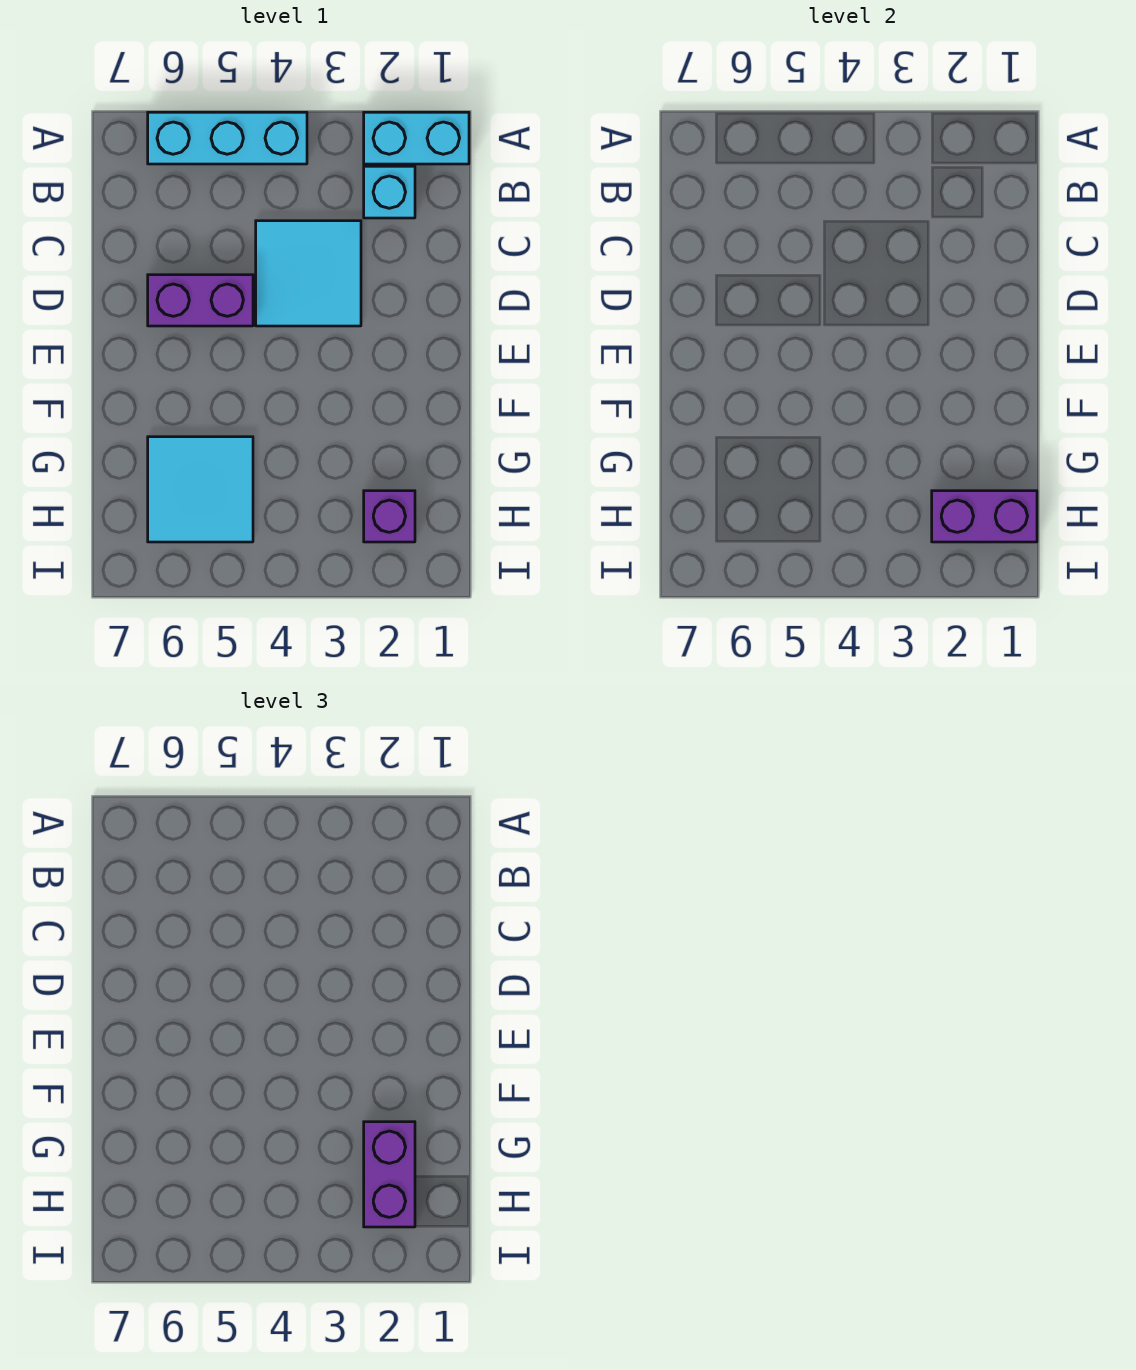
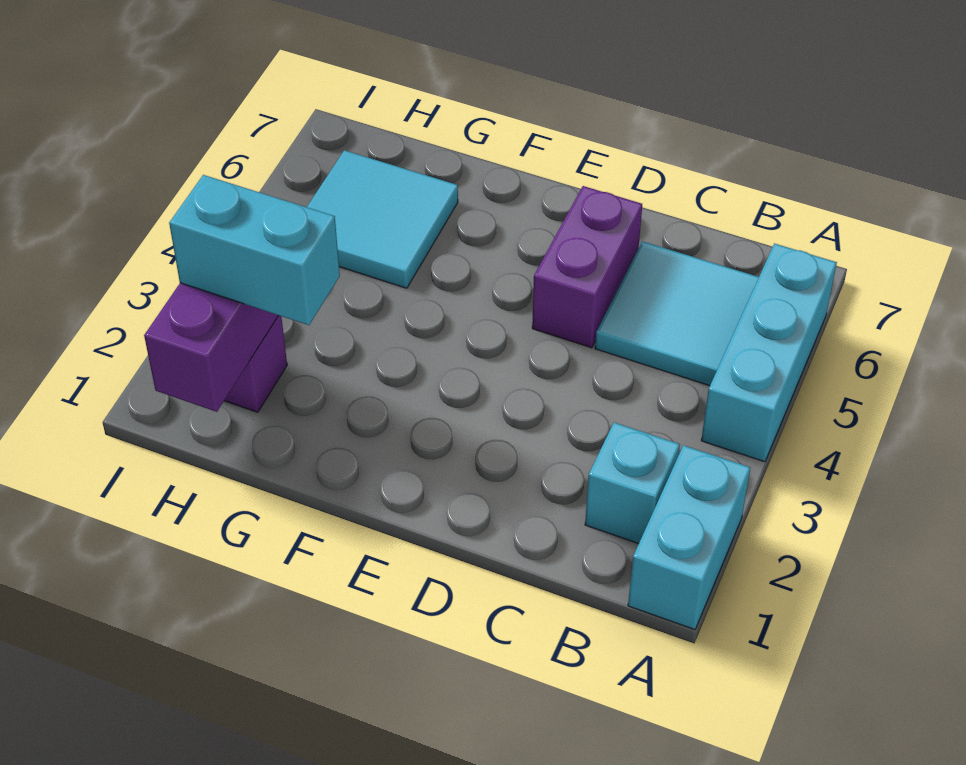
cyan tile C3:D4 level 1 -> cyan tile B5:C6 level 1
purple brick G2:H2 level 3 -> cyan brick G2:H2 level 3

